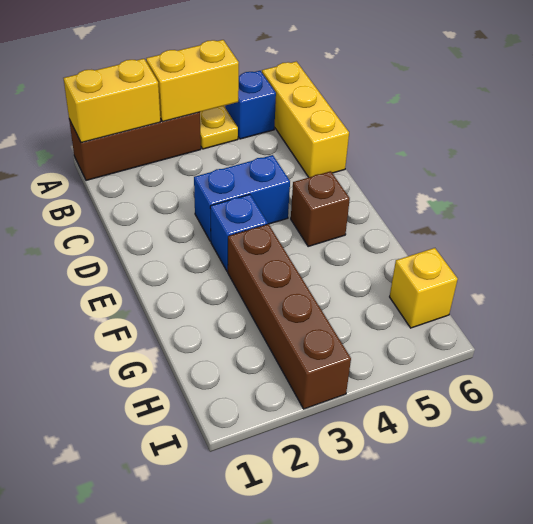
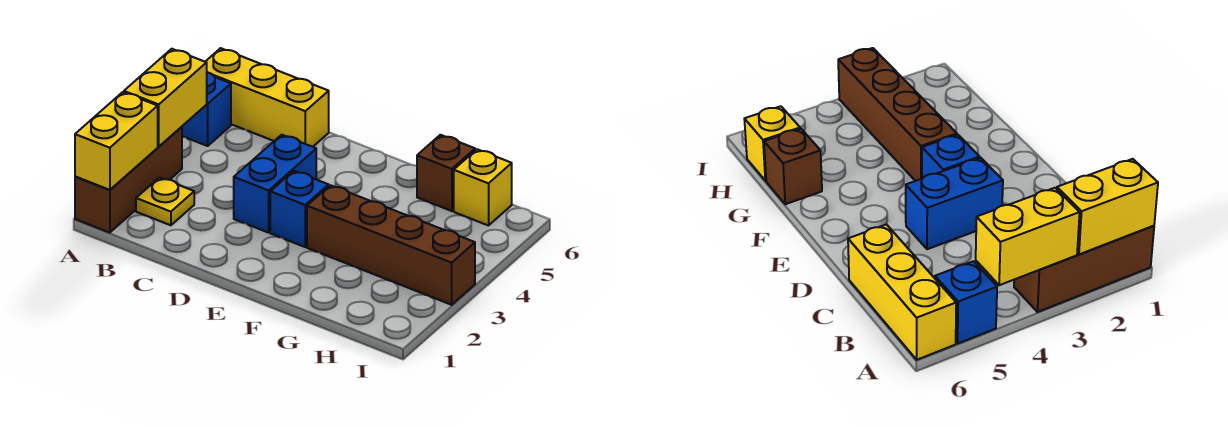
yellow plate A4 level 1 -> yellow plate B2 level 1
brown brick E5 level 1 -> brown brick G6 level 1

